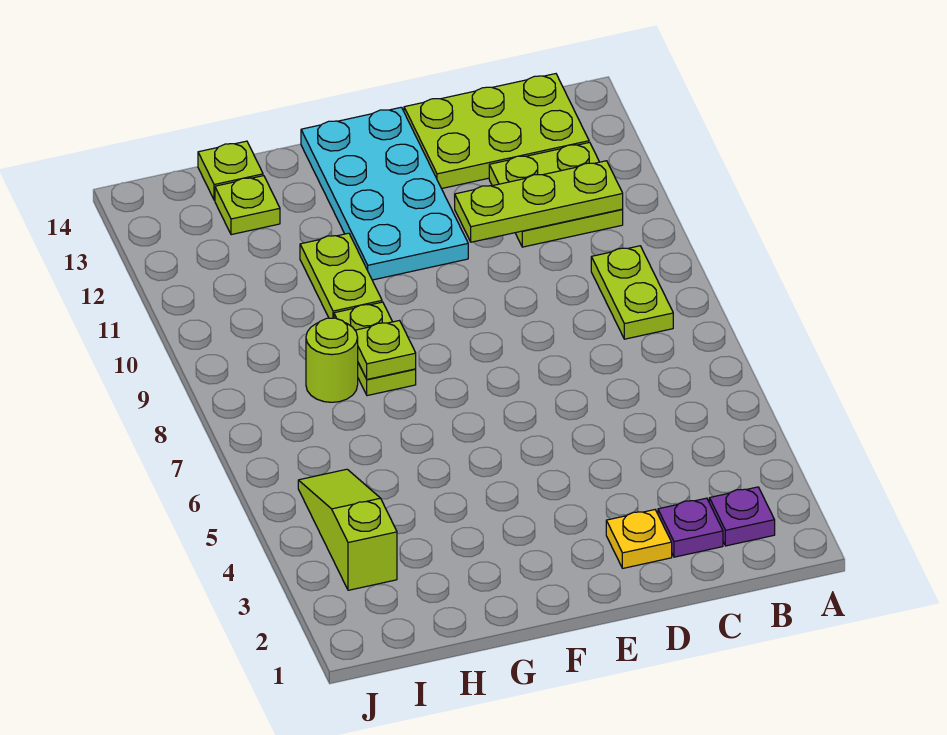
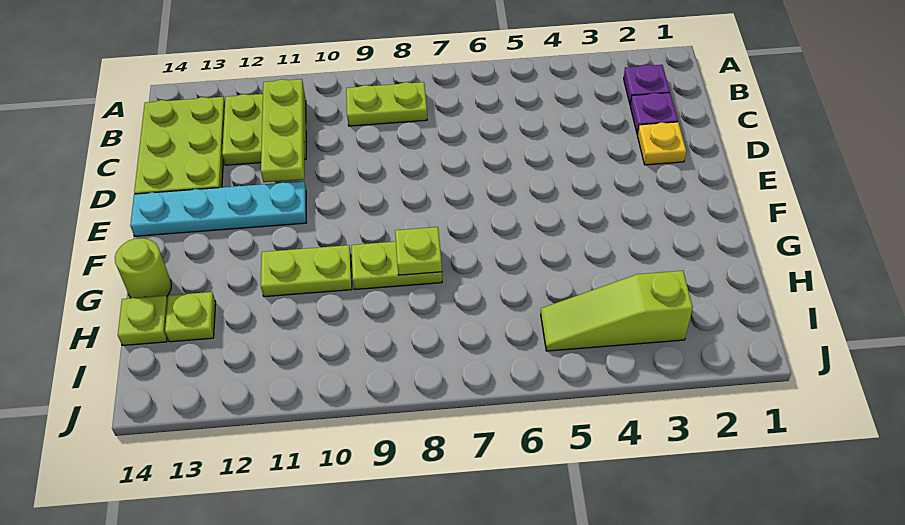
cyan plate E11:F14 level 1 -> cyan plate E11:E14 level 1
lime round brick H8 level 1 -> lime round brick G14 level 1

